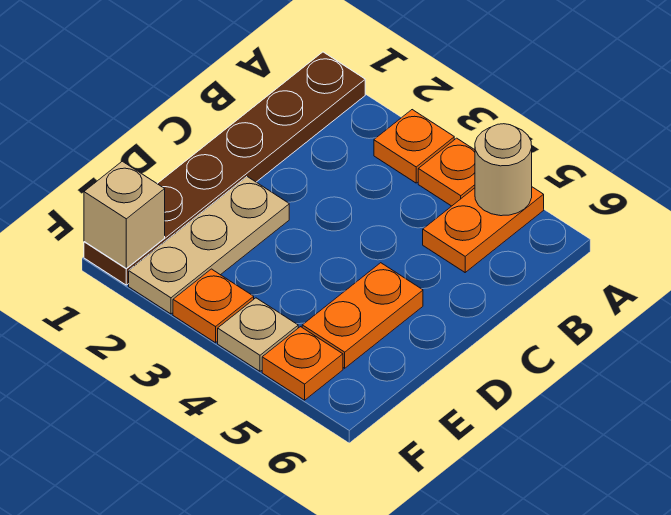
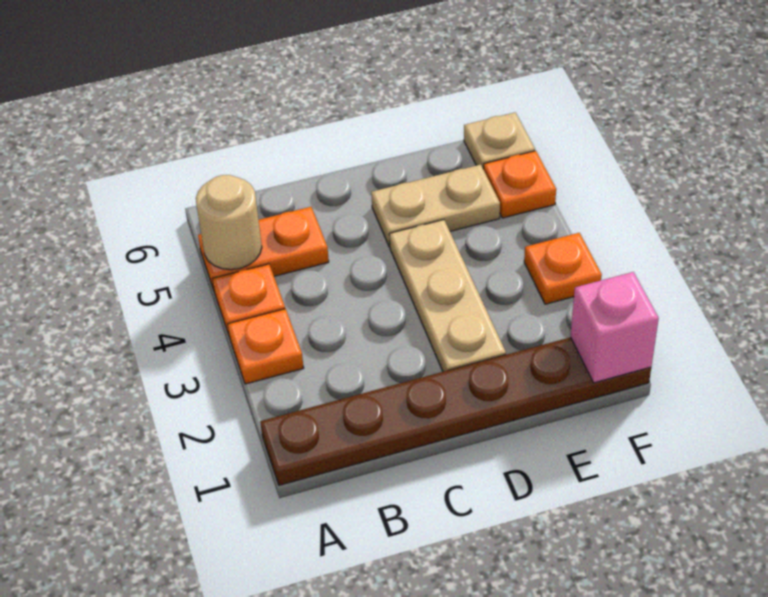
tan plate D2:F2 level 1 -> tan plate D2:D4 level 1
orange plate D5:E5 level 1 -> tan plate D5:E5 level 1
tan brick F1 level 2 -> pink brick F1 level 2
tan plate F4 level 1 -> tan plate F6 level 1

